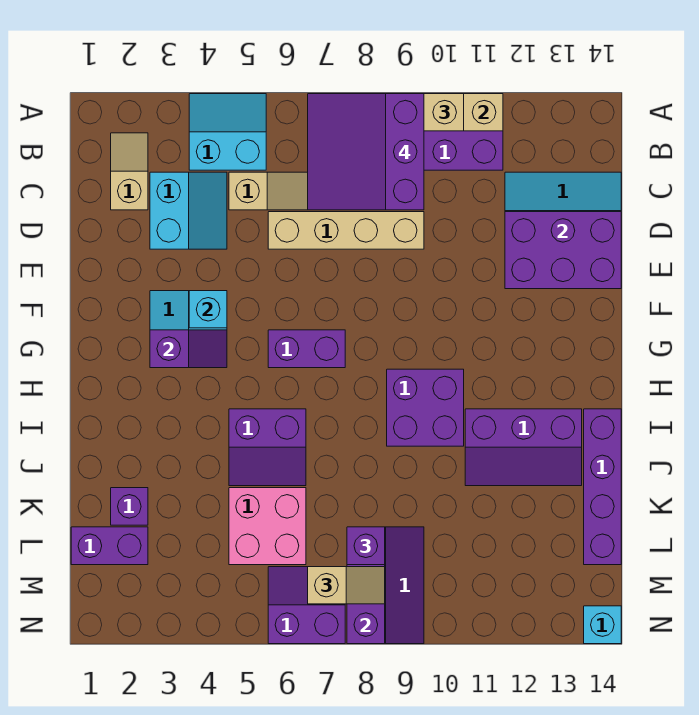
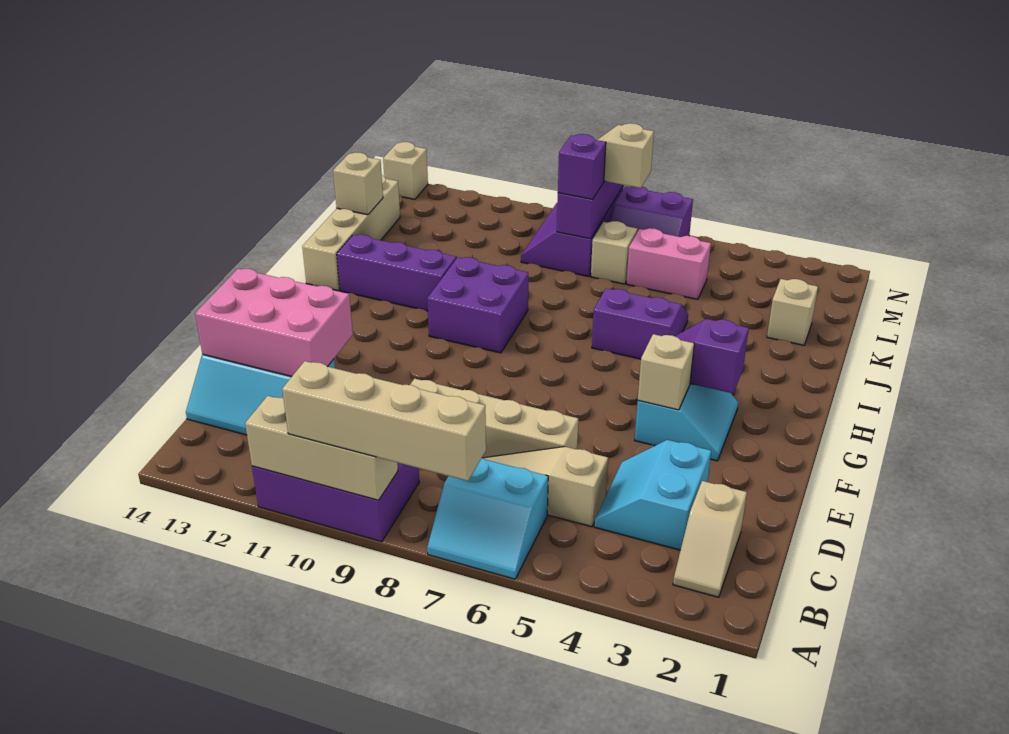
cyan slope A4:B5 level 1 top B -> cyan slope A6:B7 level 1 top B
purple slope A7:C9 level 4 top 9 -> none
purple brick D12:E14 level 2 -> pink brick D12:E14 level 2
cyan brick F4 level 2 -> tan brick F4 level 2
purple brick G6:G7 level 1 -> none
purple brick I14:L14 level 1 -> tan brick I14:L14 level 1
purple brick K2 level 1 -> tan brick K2 level 1
pink brick K5:L6 level 1 -> pink brick L5:L6 level 1
none -> tan brick K14 level 2
purple brick L1:L2 level 1 -> none
none -> tan brick L7 level 1
cyan brick N14 level 1 -> tan brick N14 level 1

